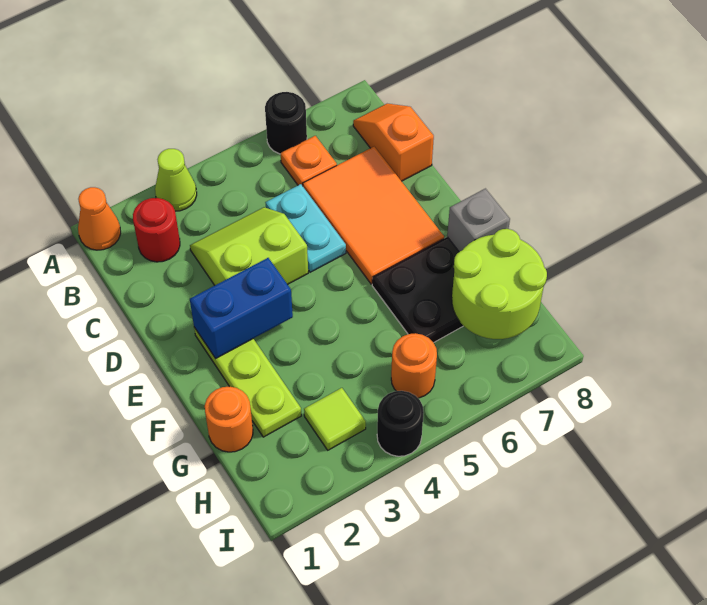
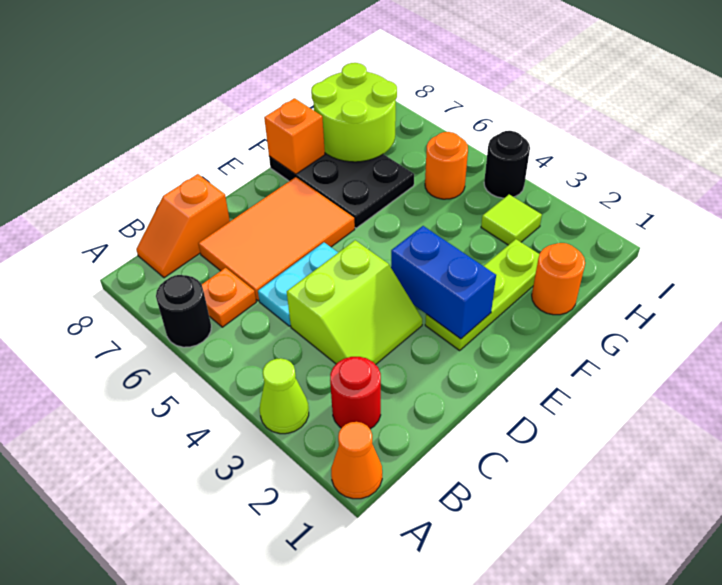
lime slope C3:D4 level 1 top D -> lime slope C3:D4 level 1 top 4
grey brick F8 level 2 -> orange brick F8 level 2

